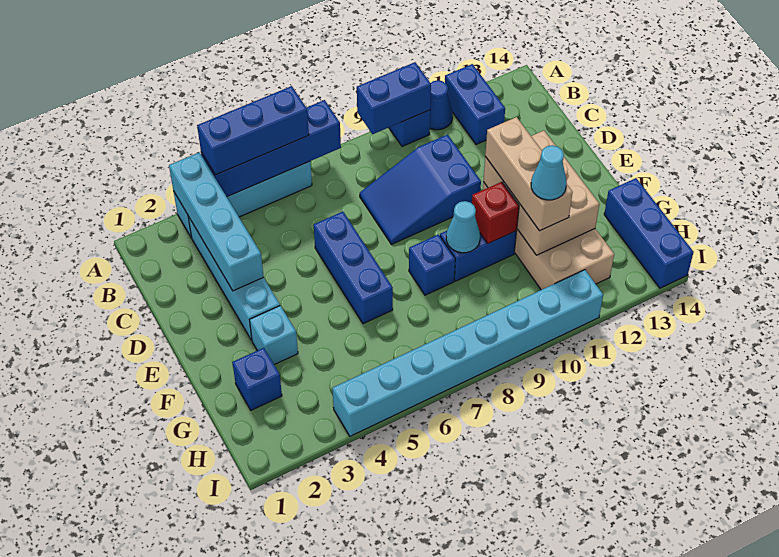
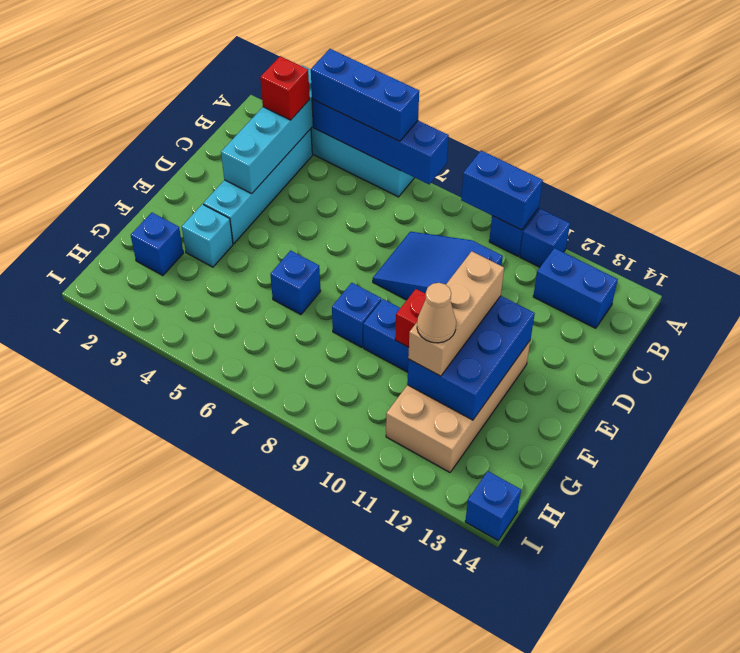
blue cone A11 level 1 -> blue brick A11 level 1
blue brick A12:B12 level 1 -> blue brick B12:B13 level 1
none -> red brick B3 level 3
blue brick D6:F6 level 1 -> blue brick F6 level 1
tan brick E11:G12 level 2 -> blue brick E11:G12 level 2
cyan cone F9 level 2 -> none
cyan cone G11 level 4 -> tan cone G11 level 4
blue brick G14:I14 level 1 -> blue brick I14 level 1
cyan brick I4:I11 level 1 -> none

